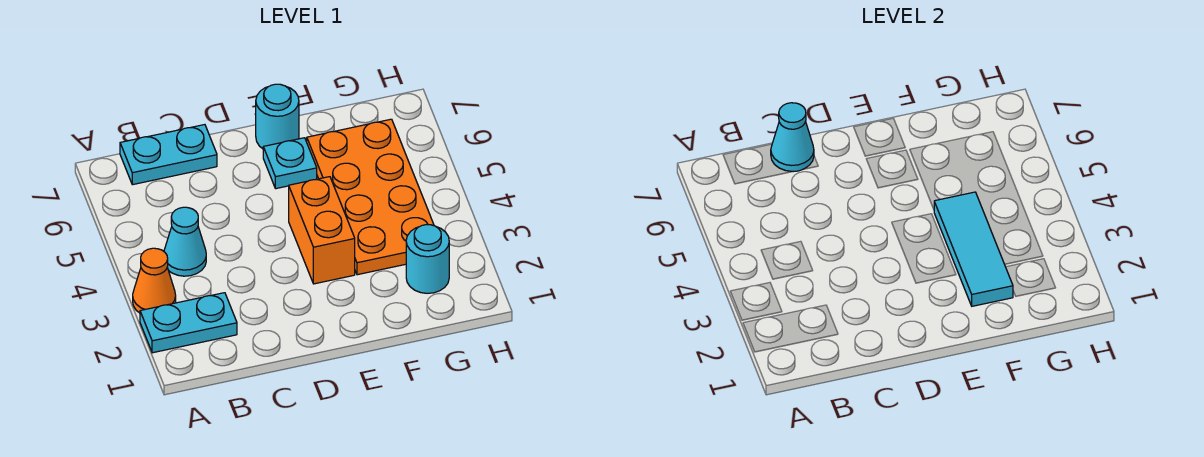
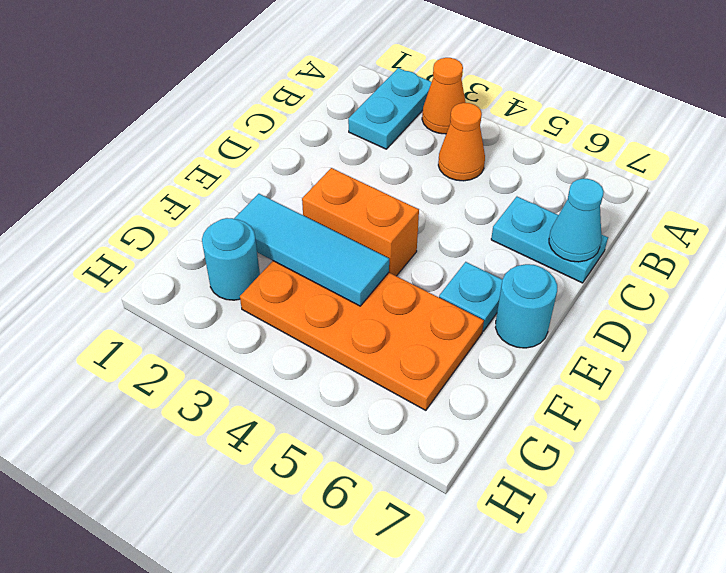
cyan cone B4 level 1 -> orange cone B4 level 1
cyan plate B7:C7 level 1 -> cyan plate C6:C7 level 1

